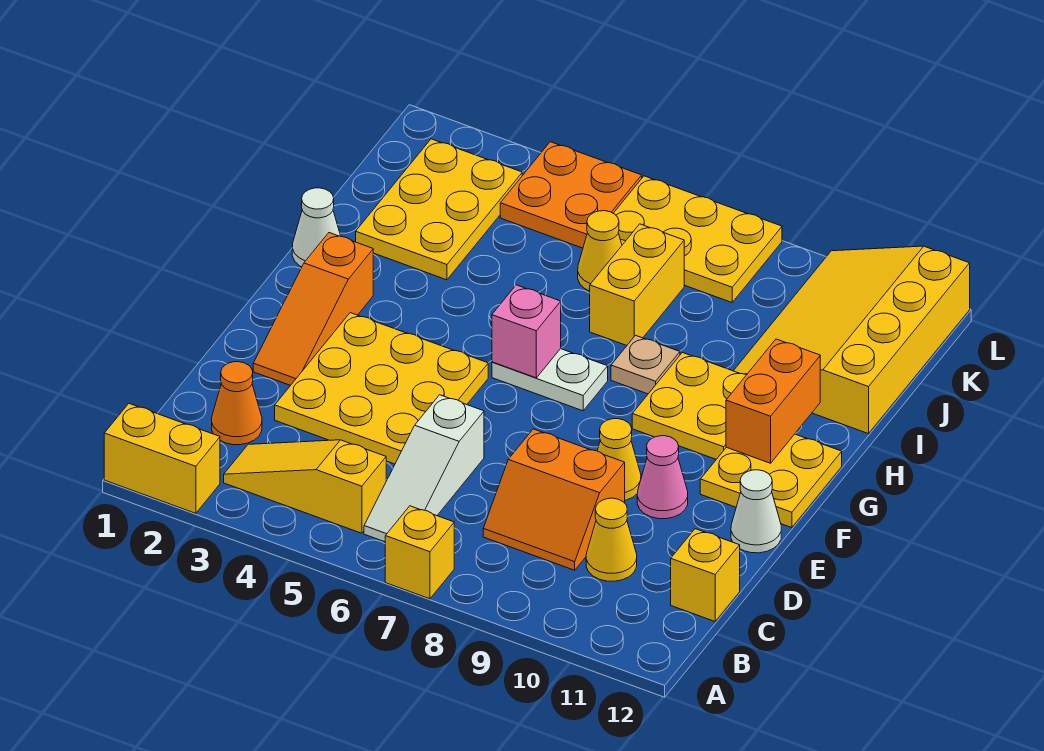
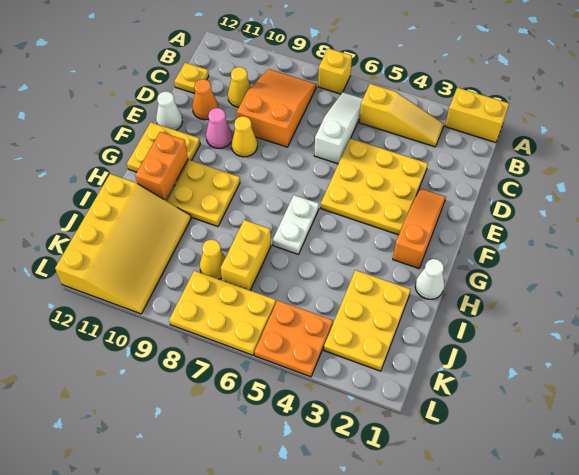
orange cone C2 level 1 -> orange cone D11 level 1
orange slope C8:D9 level 1 top D -> orange slope B8:D9 level 1 top D
yellow brick C12 level 1 -> yellow plate C12 level 1
white plate G6:G7 level 1 -> white plate G6:H6 level 1
pink brick G6 level 2 -> none
tan plate H8 level 1 -> none
yellow cone J6 level 1 -> yellow cone J8 level 1

